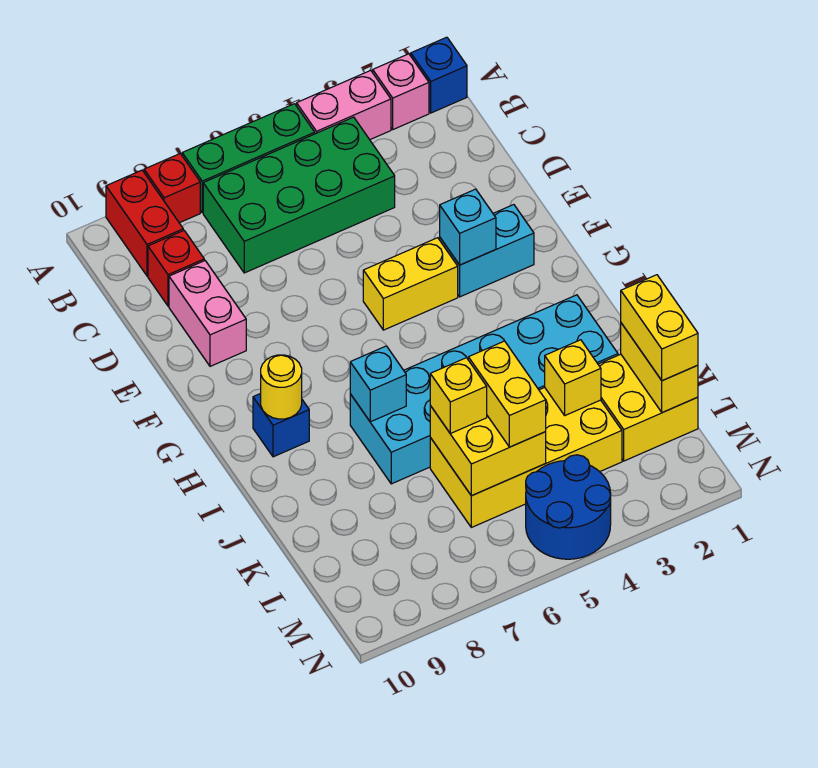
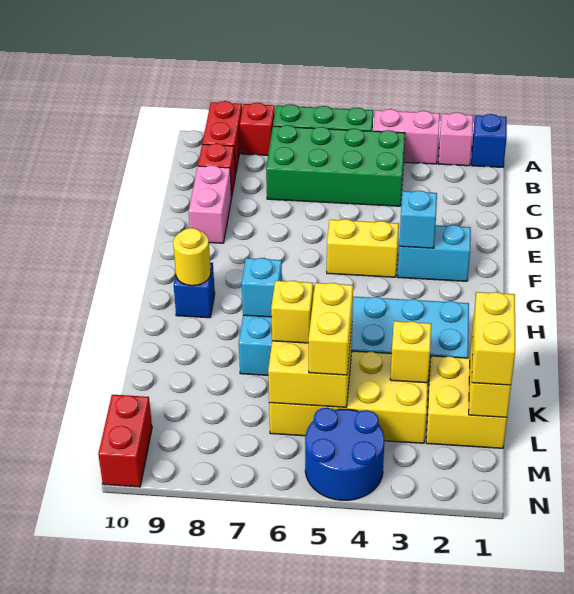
none -> red brick M10:N10 level 1

